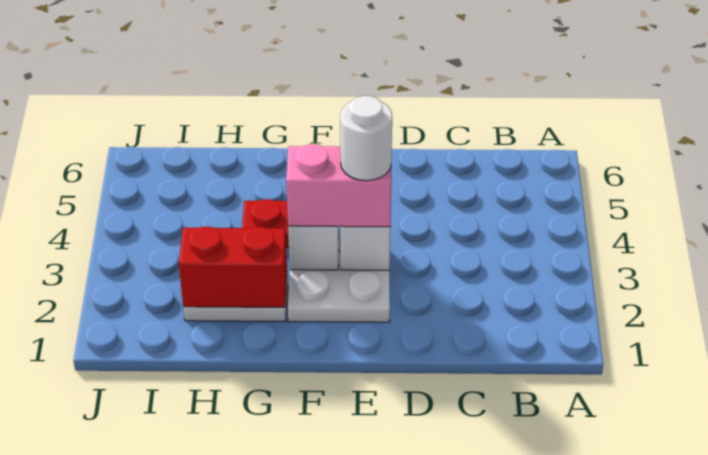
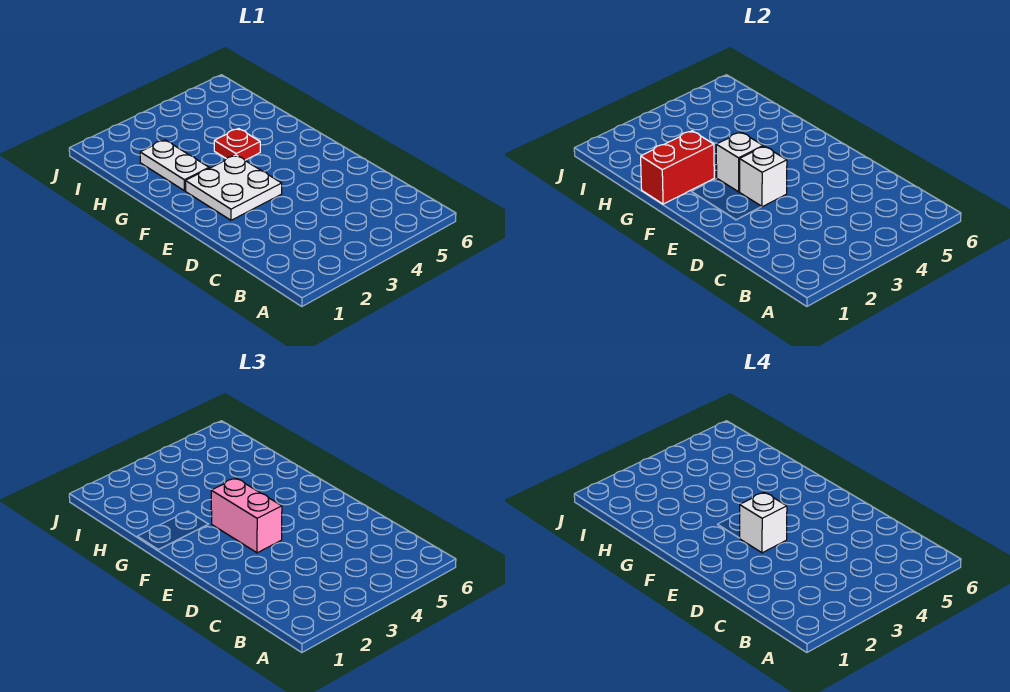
white round brick E3 level 4 -> white brick E3 level 4
red brick G2:H2 level 2 -> red brick G1:G2 level 2

